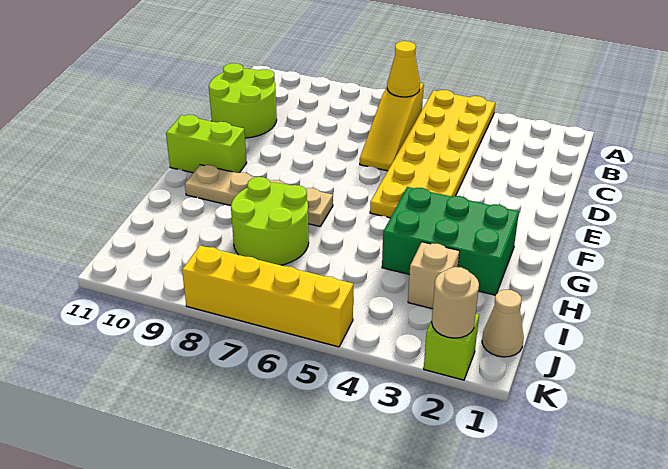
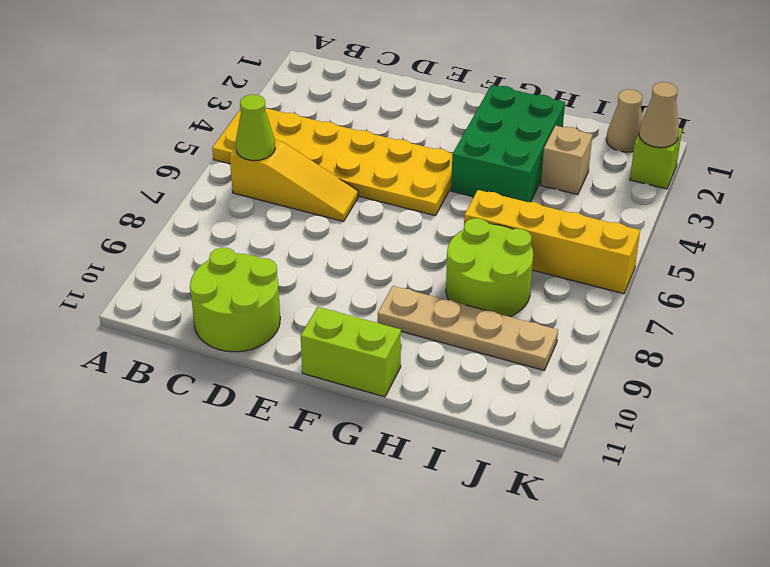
yellow cone B6 level 2 -> lime cone B6 level 2
lime brick F10:F11 level 1 -> lime brick F11:G11 level 1
tan plate G7:G10 level 1 -> tan plate G9:J9 level 1
tan round brick K2 level 2 -> tan cone K2 level 2
yellow brick K5:K8 level 1 -> yellow brick H6:K6 level 1

